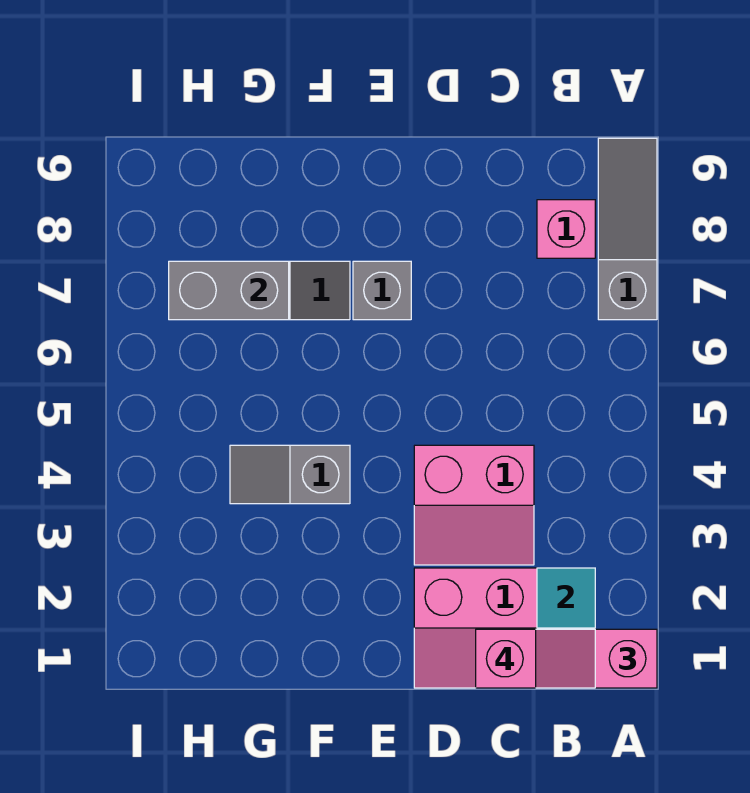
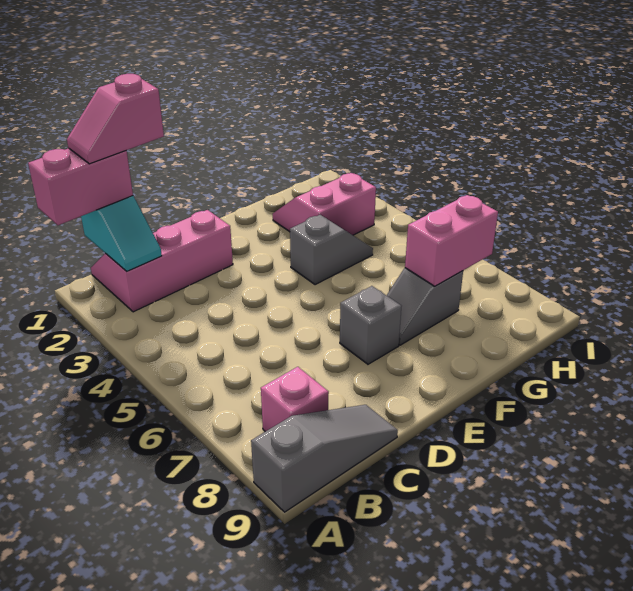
grey slope A7:A9 level 1 top 7 -> grey slope A9:C9 level 1 top A
pink slope C3:D4 level 1 top 4 -> pink slope G2:H3 level 1 top 3
grey brick G7:H7 level 2 -> pink brick G7:H7 level 2

